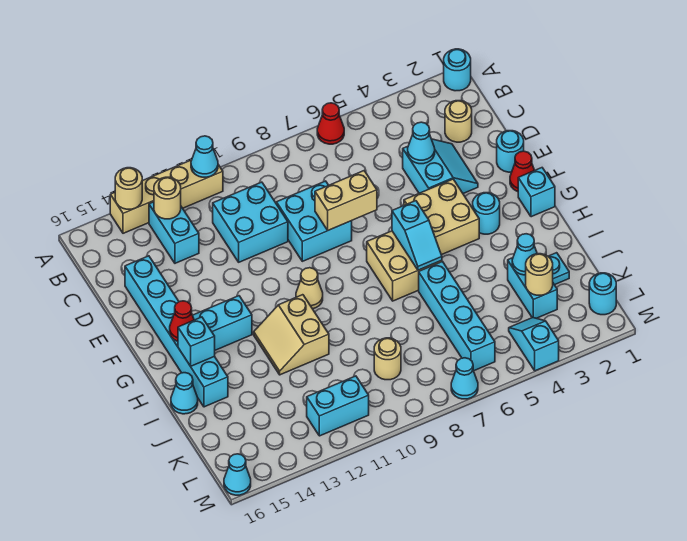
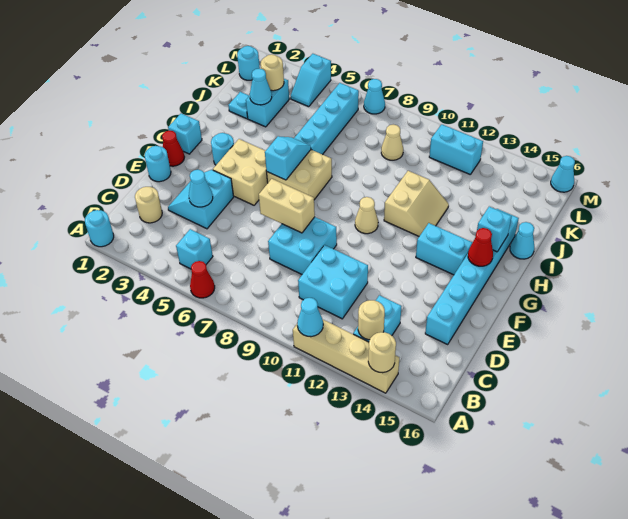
none -> cyan brick B5 level 1
tan round brick K9 level 1 -> tan cone K9 level 1

